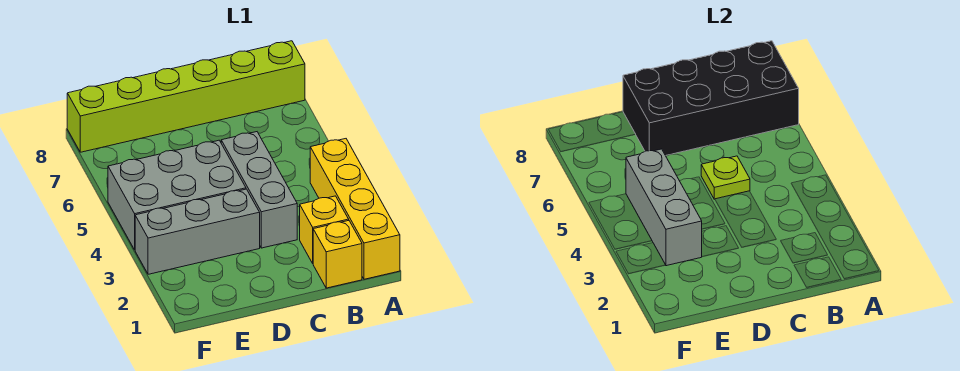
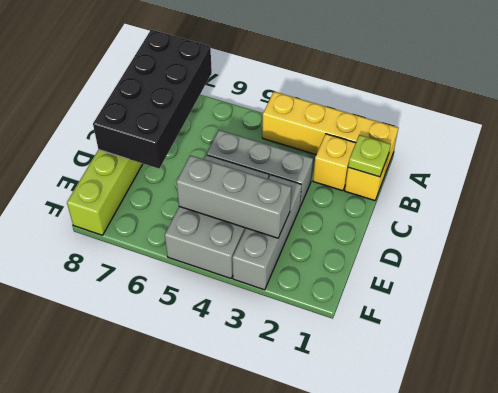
lime plate C5 level 2 -> lime plate B1 level 2

